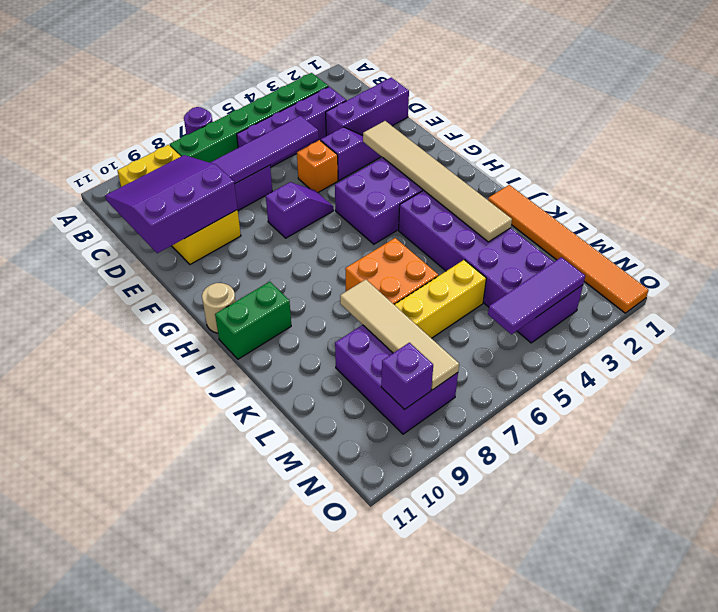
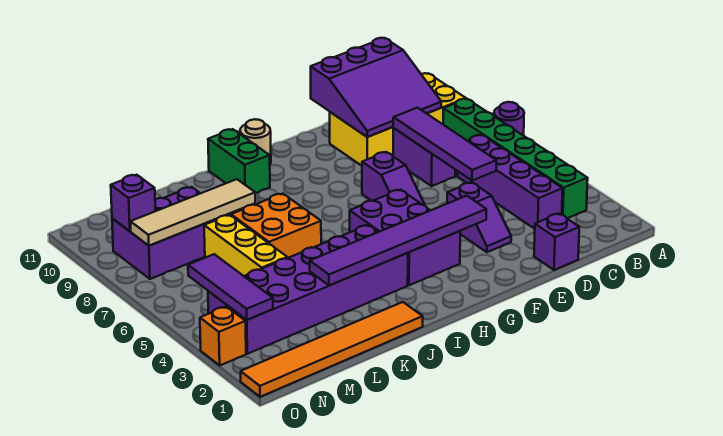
purple slope C9:E11 level 2 top E -> purple slope C9:E11 level 2 top 11
purple brick D1:D3 level 1 -> purple brick D1 level 1
orange brick E5 level 1 -> orange brick O3 level 1
tan tile F3:K3 level 2 -> purple tile F3:K3 level 2

